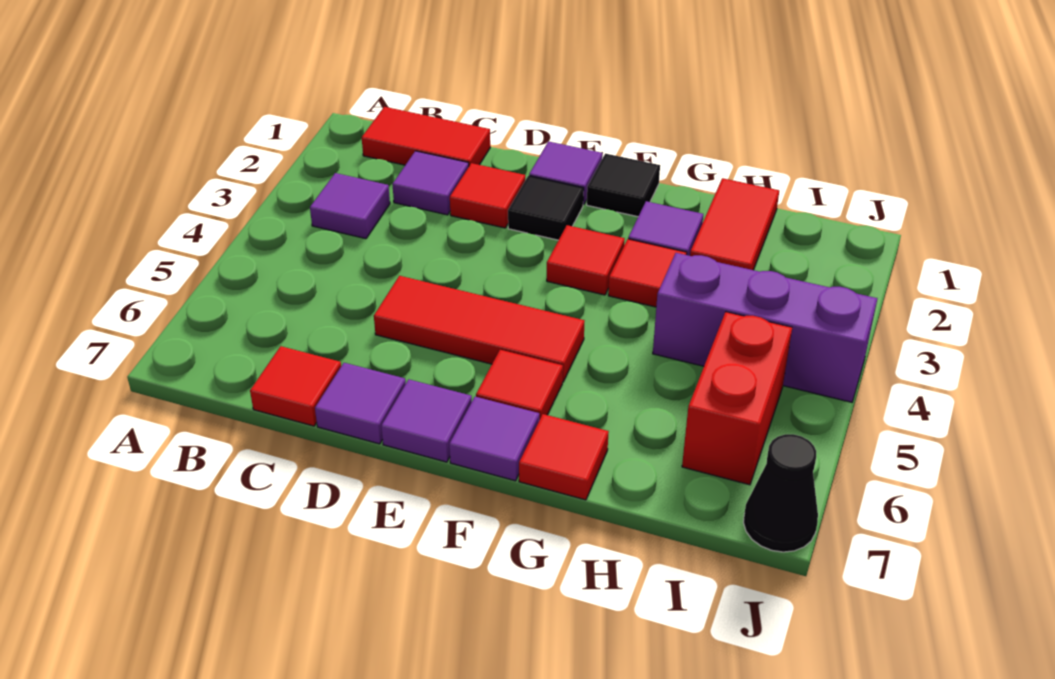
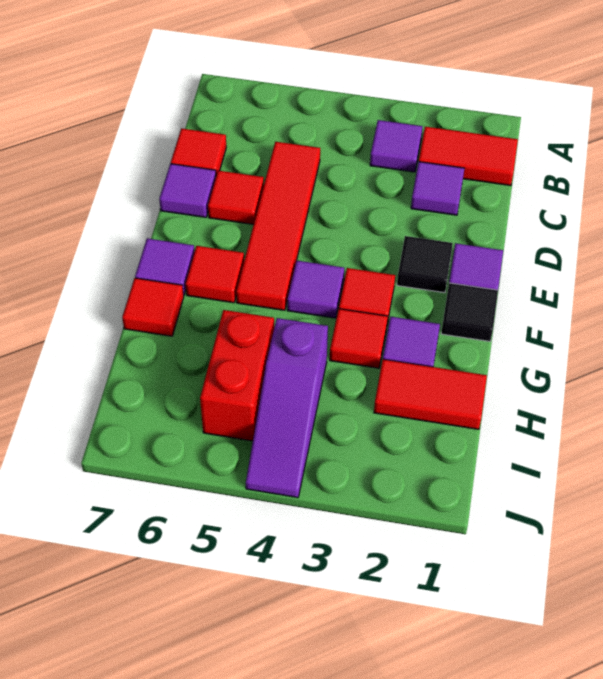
red tile B1:C1 level 1 -> red tile B1:B2 level 1
red tile D2 level 1 -> red tile D6 level 1
red tile D5:F5 level 1 -> red tile C5:F5 level 1
purple tile E7 level 1 -> purple tile F4 level 1
purple brick H4:J4 level 1 -> purple slope H4:J4 level 1 top H
red brick I5:I6 level 1 -> red brick H5:I5 level 1
black cone J7 level 1 -> none

